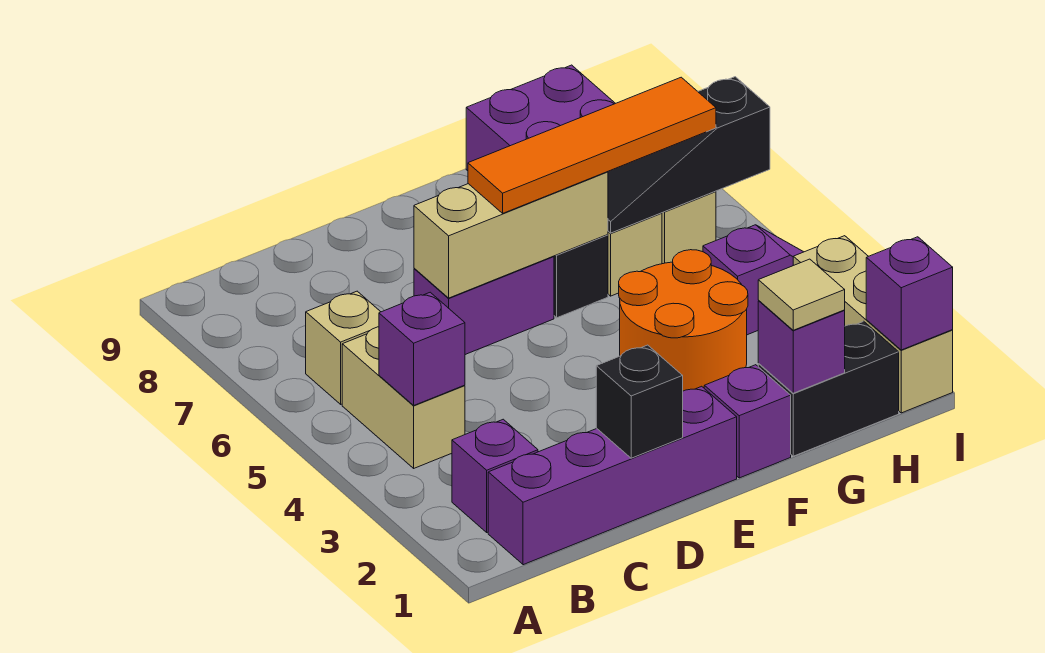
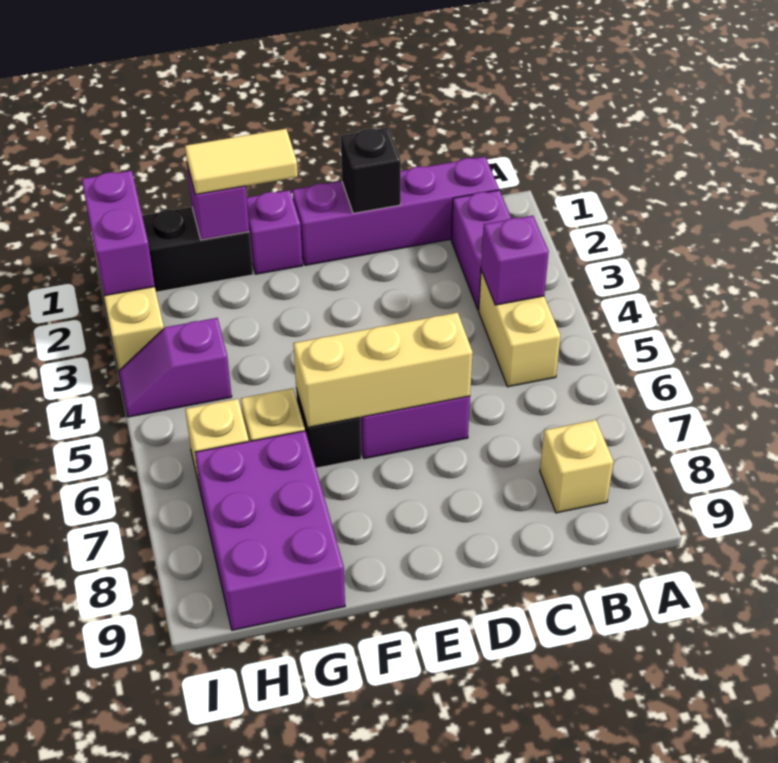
purple brick B2 level 1 -> purple brick B2:B3 level 1
tan brick B6 level 1 -> tan brick B8 level 1
orange tile E6:H6 level 3 -> none
orange round brick F3:G4 level 1 -> none
tan tile G1 level 3 -> tan tile F1:G1 level 3
black slope G6:I6 level 2 top I -> none
purple brick I1 level 2 -> purple brick I1:I2 level 2

